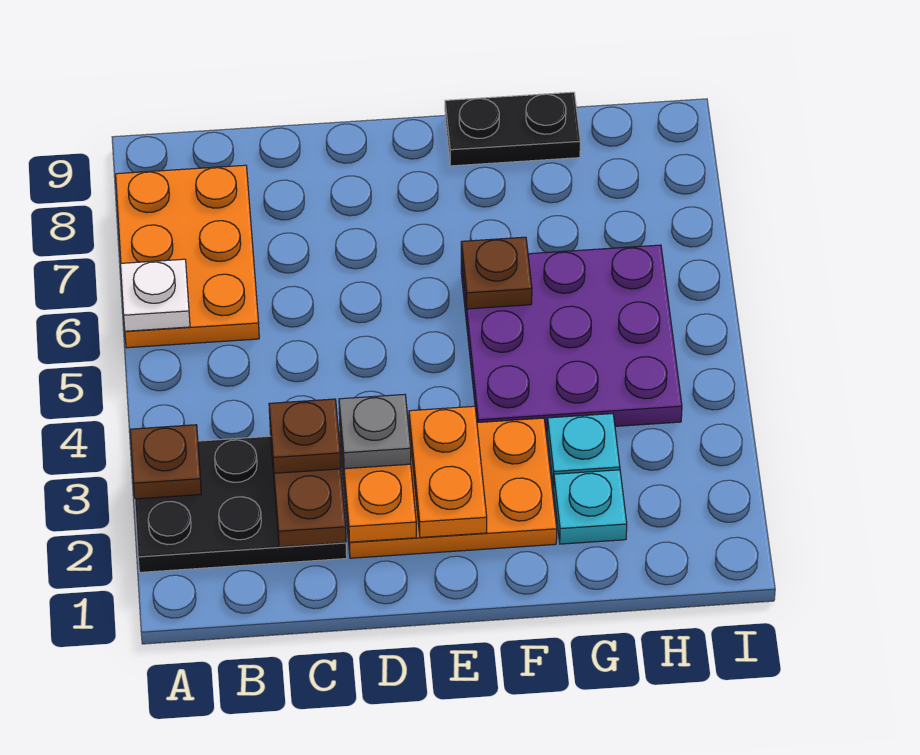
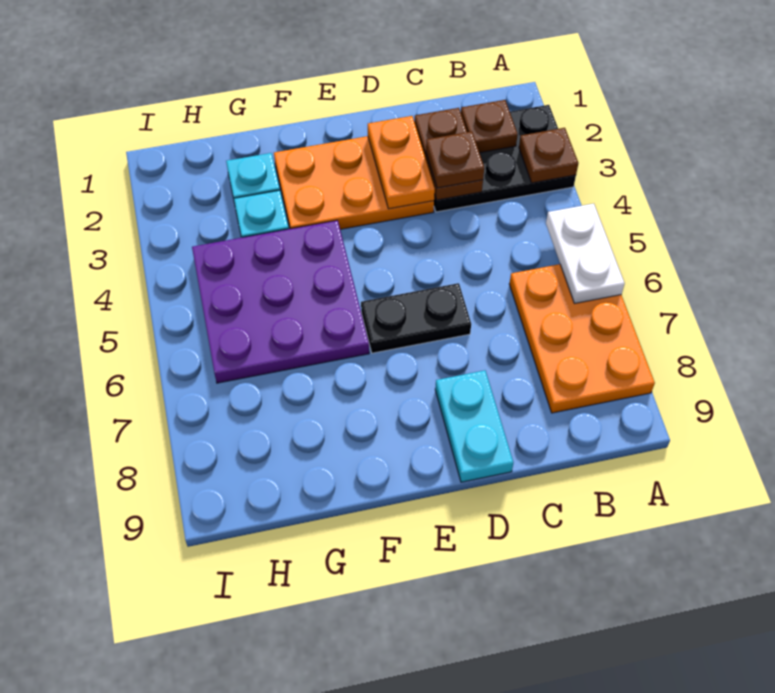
white plate A6 level 2 -> white plate A5:A6 level 2
grey plate D3 level 3 -> none
none -> cyan plate D8:D9 level 1
orange plate E2:E3 level 2 -> none
brown plate F6 level 2 -> brown plate B2 level 2
black plate F9:G9 level 1 -> black plate D6:E6 level 1

